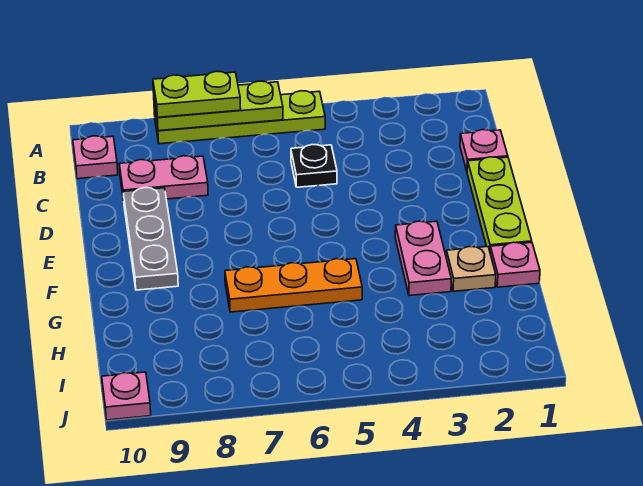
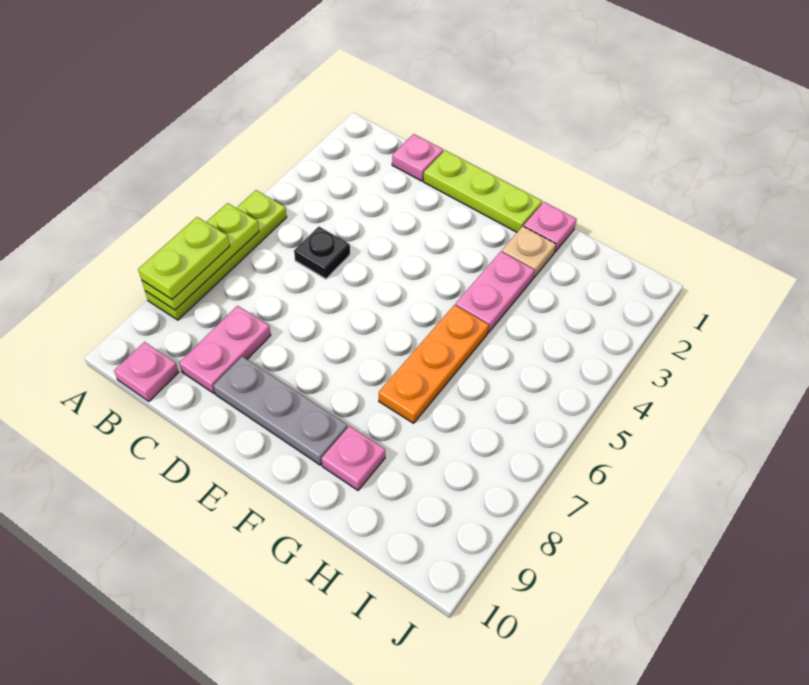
pink plate F3:G3 level 1 -> pink plate G3:G4 level 1
pink plate J10 level 1 -> pink plate G9 level 1

